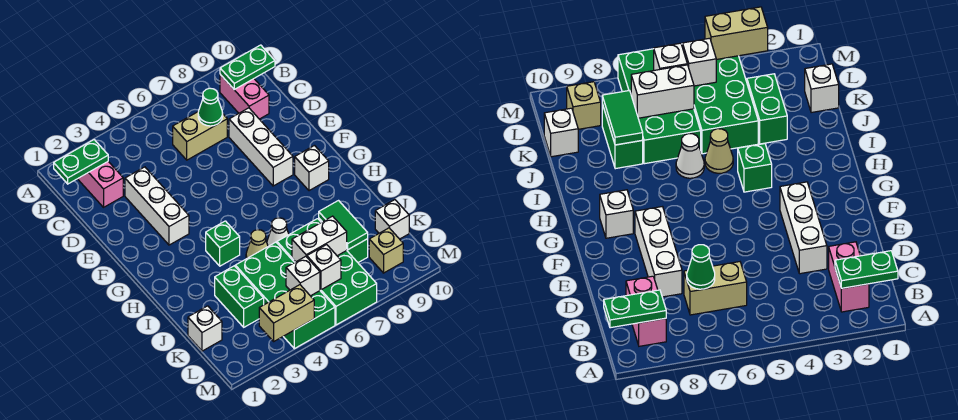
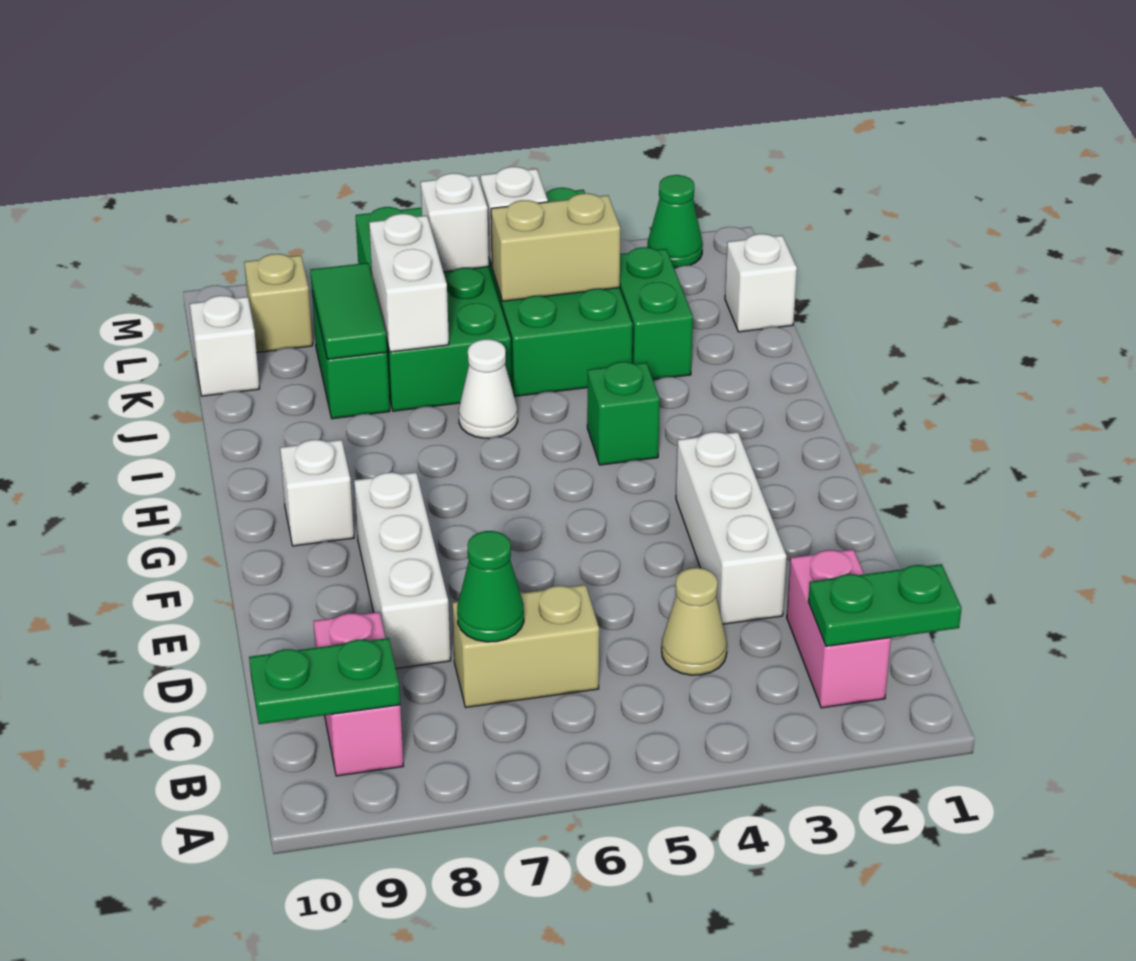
tan cone I5 level 1 -> tan cone C4 level 1
white brick K6:K7 level 2 -> white brick J7:K7 level 2
none -> green cone M2 level 1
tan brick M3:M4 level 2 -> tan brick K4:K5 level 2

